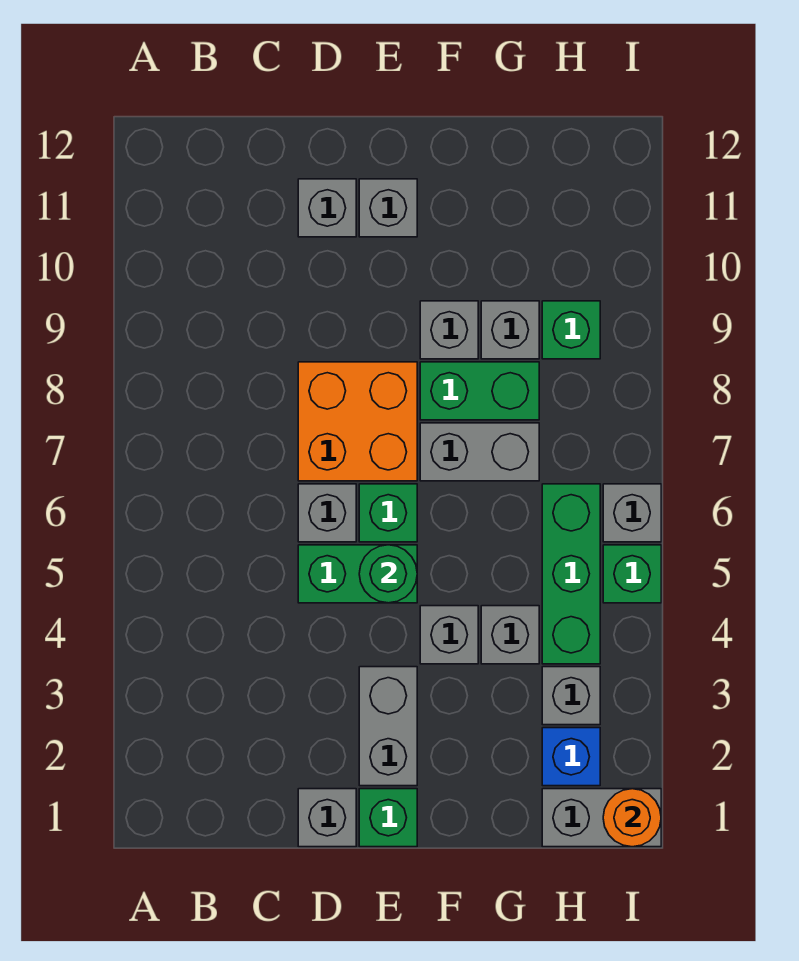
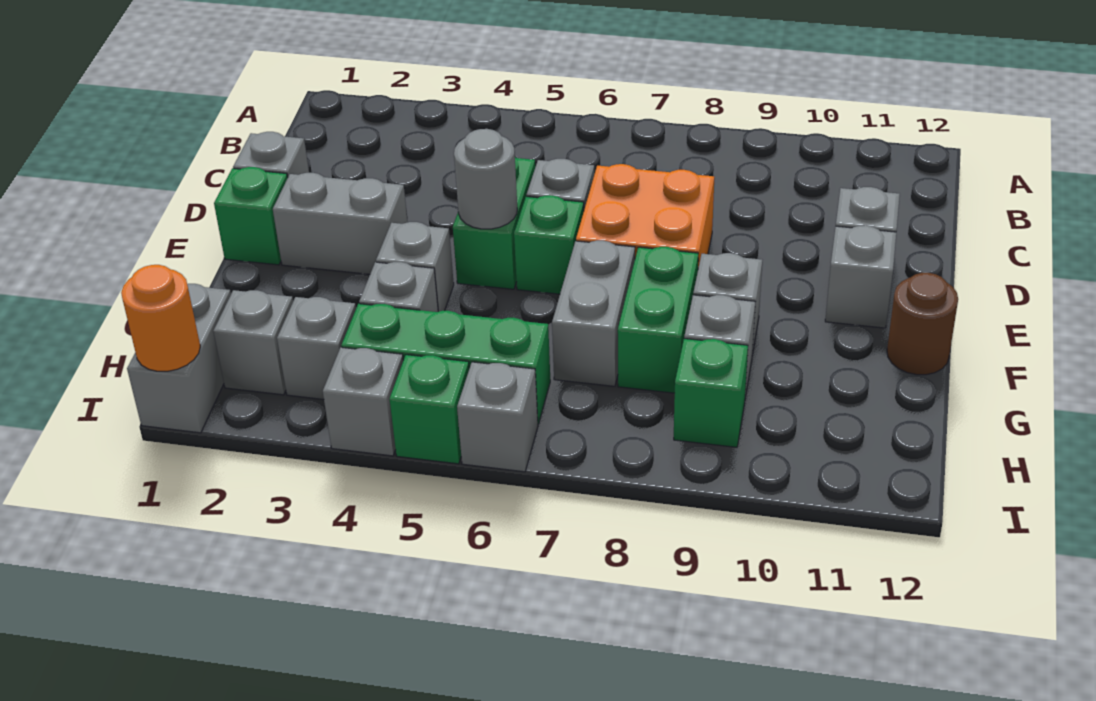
green round brick E5 level 2 -> grey round brick E5 level 2
none -> brown round brick F12 level 1
blue brick H2 level 1 -> grey brick H2 level 1
none -> grey brick I4 level 1

